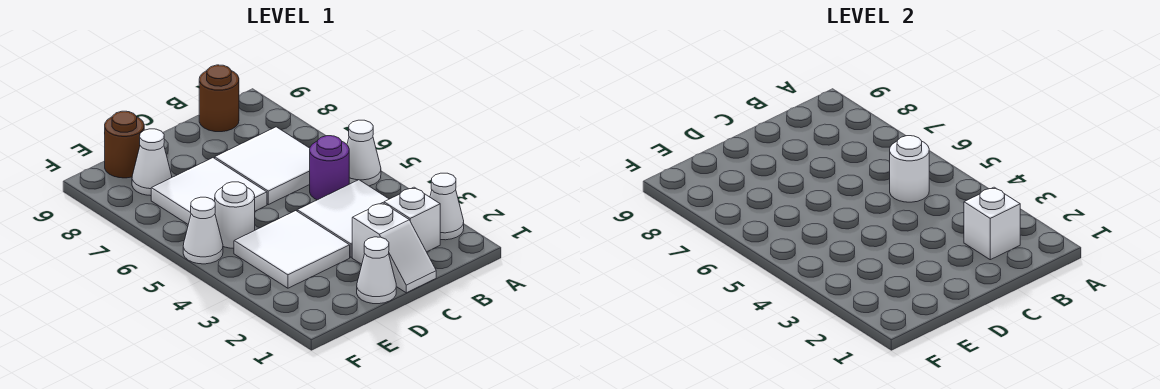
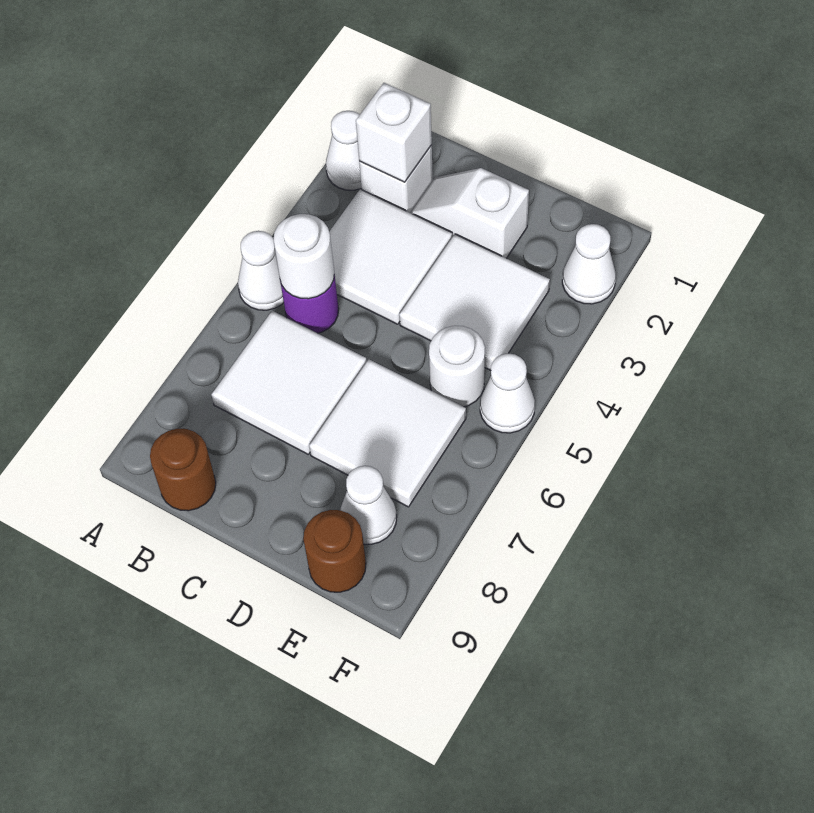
white slope C1:C2 level 1 top 2 -> white slope C2:D2 level 1 top D
white cone D1 level 1 -> white cone F2 level 1

